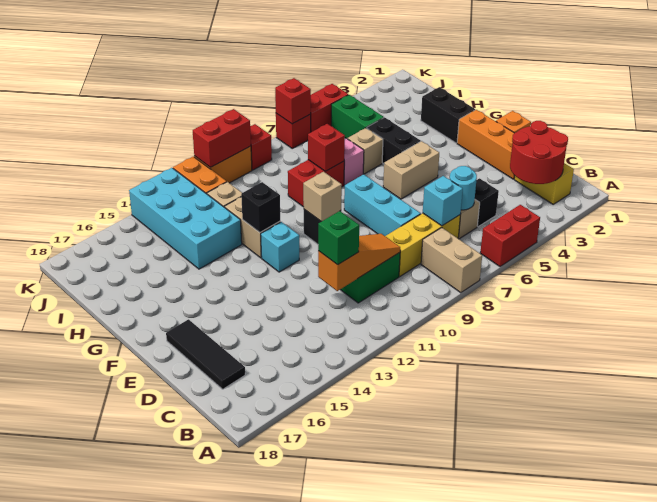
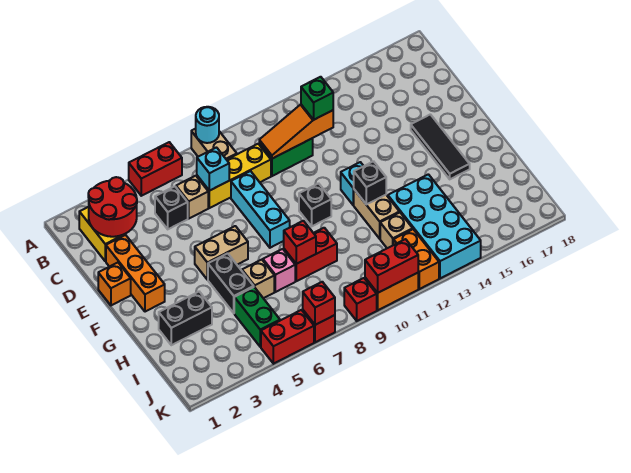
cyan round brick C6 level 2 -> cyan round brick A8 level 2
black tile C17:E17 level 1 -> black tile E16:G16 level 1
tan brick F10 level 2 -> none
black brick G2:H2 level 1 -> black brick H2:H3 level 1

